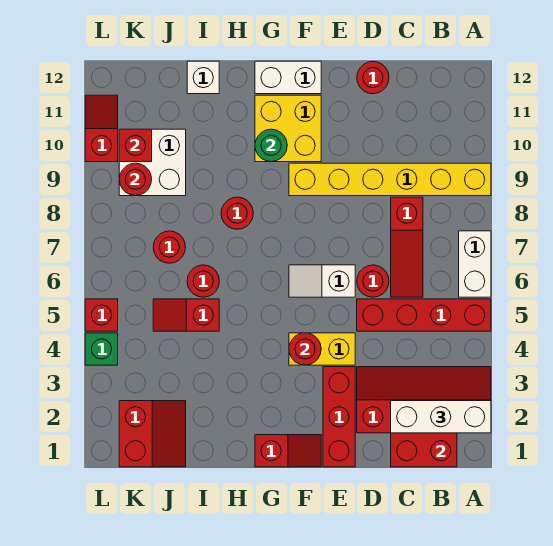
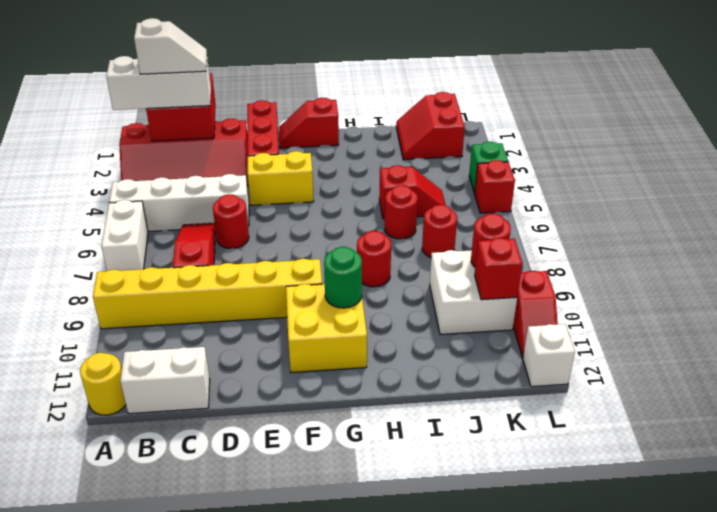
red brick A5:D5 level 1 -> white brick A5:D5 level 1
none -> yellow round brick A12 level 1
red round brick D12 level 1 -> none
white slope E6:F6 level 1 top E -> white slope B2:C2 level 4 top B
red round brick F4 level 2 -> none
white brick F12:G12 level 1 -> white brick B12:C12 level 1
white brick I12 level 1 -> white brick L12 level 1

